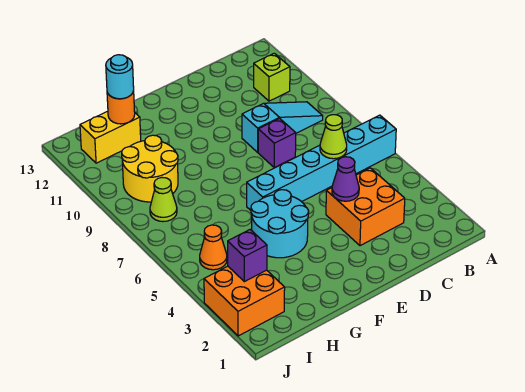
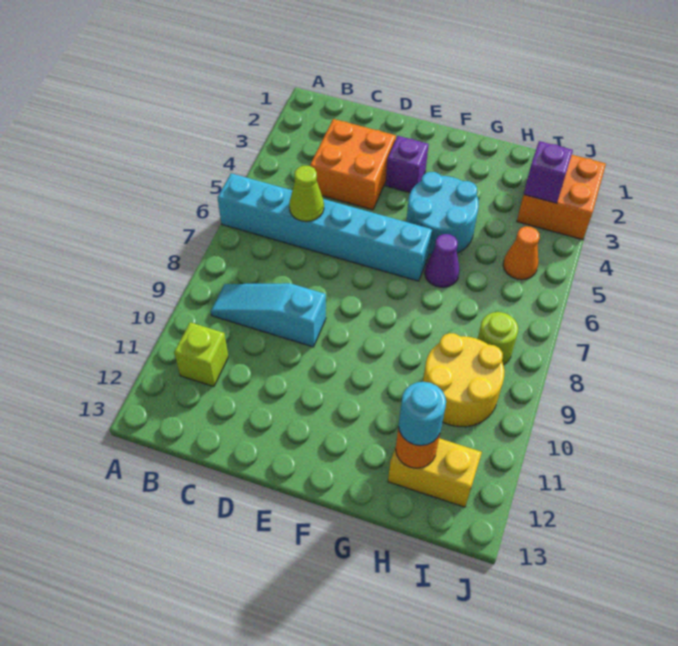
purple cone D4 level 2 -> purple cone G6 level 1
purple brick D8 level 1 -> purple brick E3 level 1
lime cone I8 level 1 -> lime round brick I8 level 1

